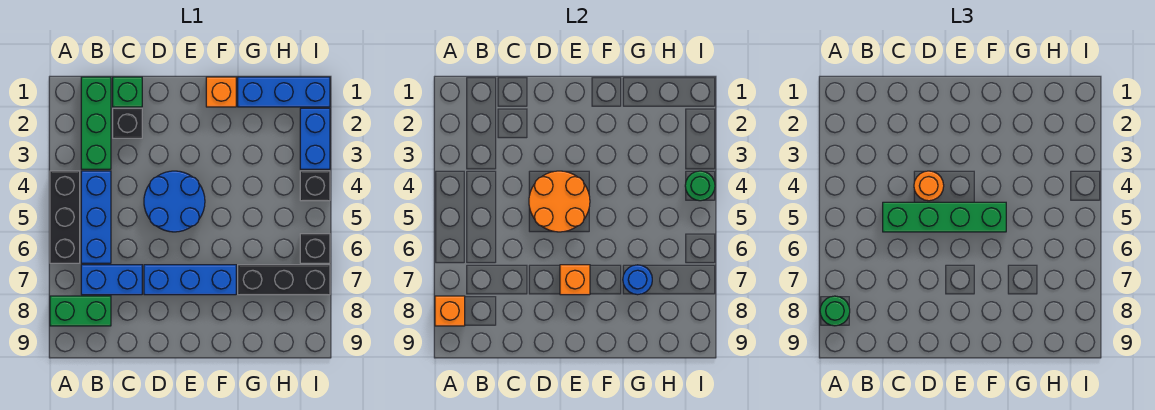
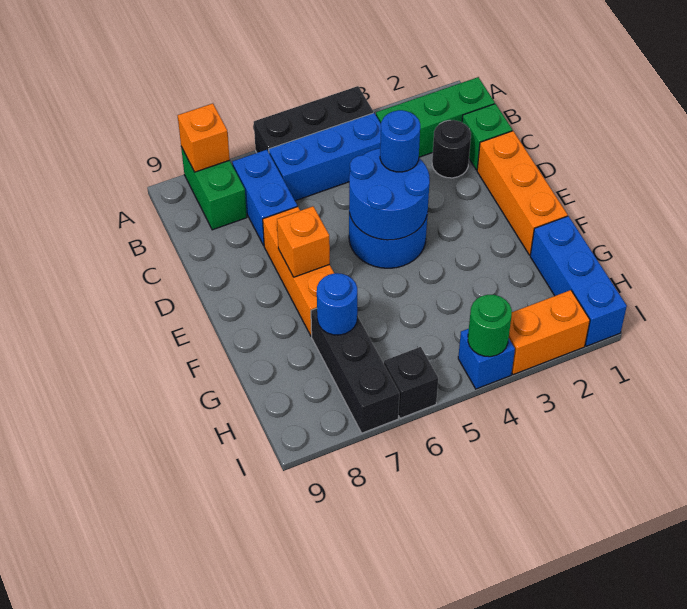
green round brick A8 level 3 -> none
black brick C2 level 1 -> black round brick C2 level 1
green brick C5:F5 level 3 -> none
orange round brick D4:E5 level 2 -> blue round brick D4:E5 level 2
orange round brick D4 level 3 -> blue round brick D4 level 3
blue brick D7:F7 level 1 -> orange brick D7:F7 level 1
orange brick F1 level 1 -> orange brick D1:F1 level 1
blue brick I2:I3 level 1 -> orange brick I2:I3 level 1
black brick I4 level 1 -> blue brick I4 level 1

